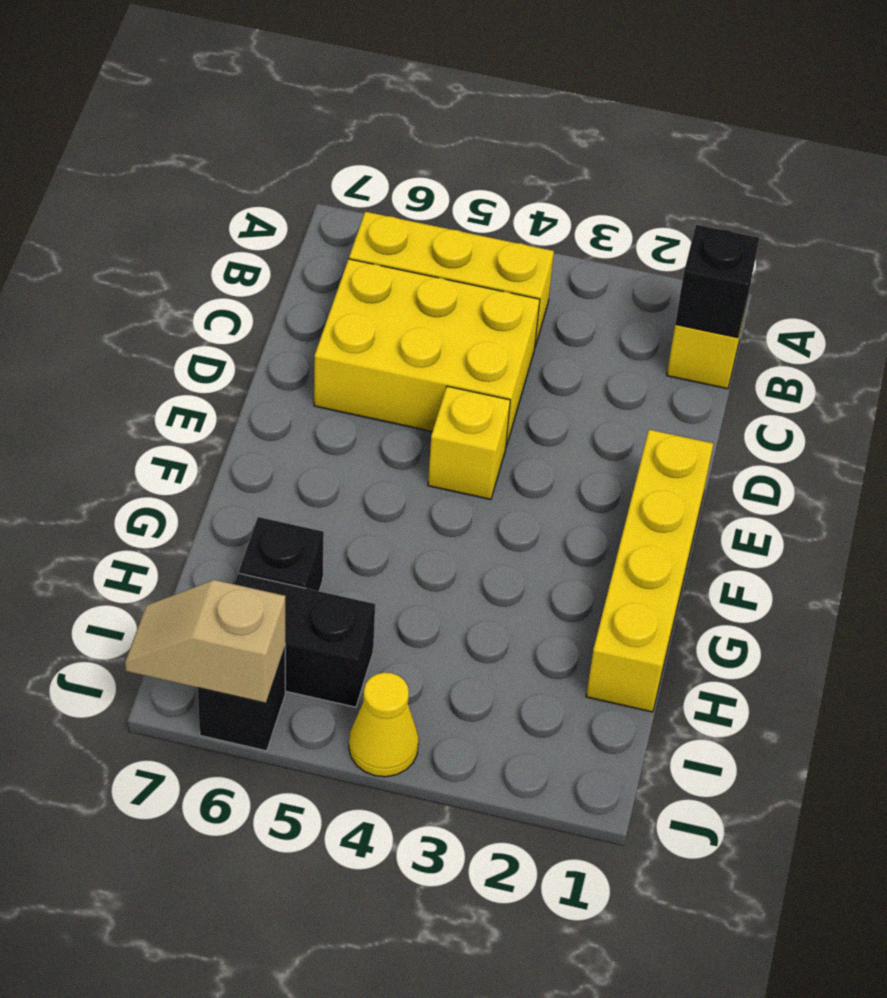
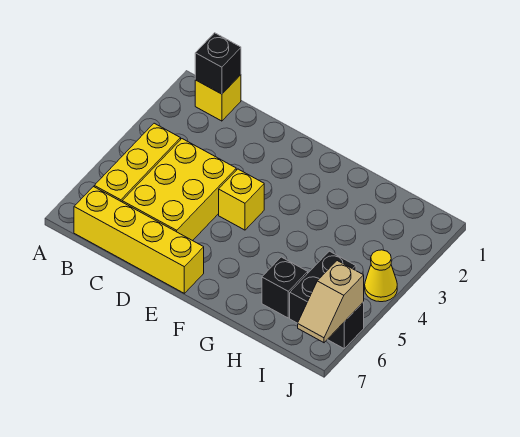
yellow brick E1:H1 level 1 -> yellow brick B7:E7 level 1

